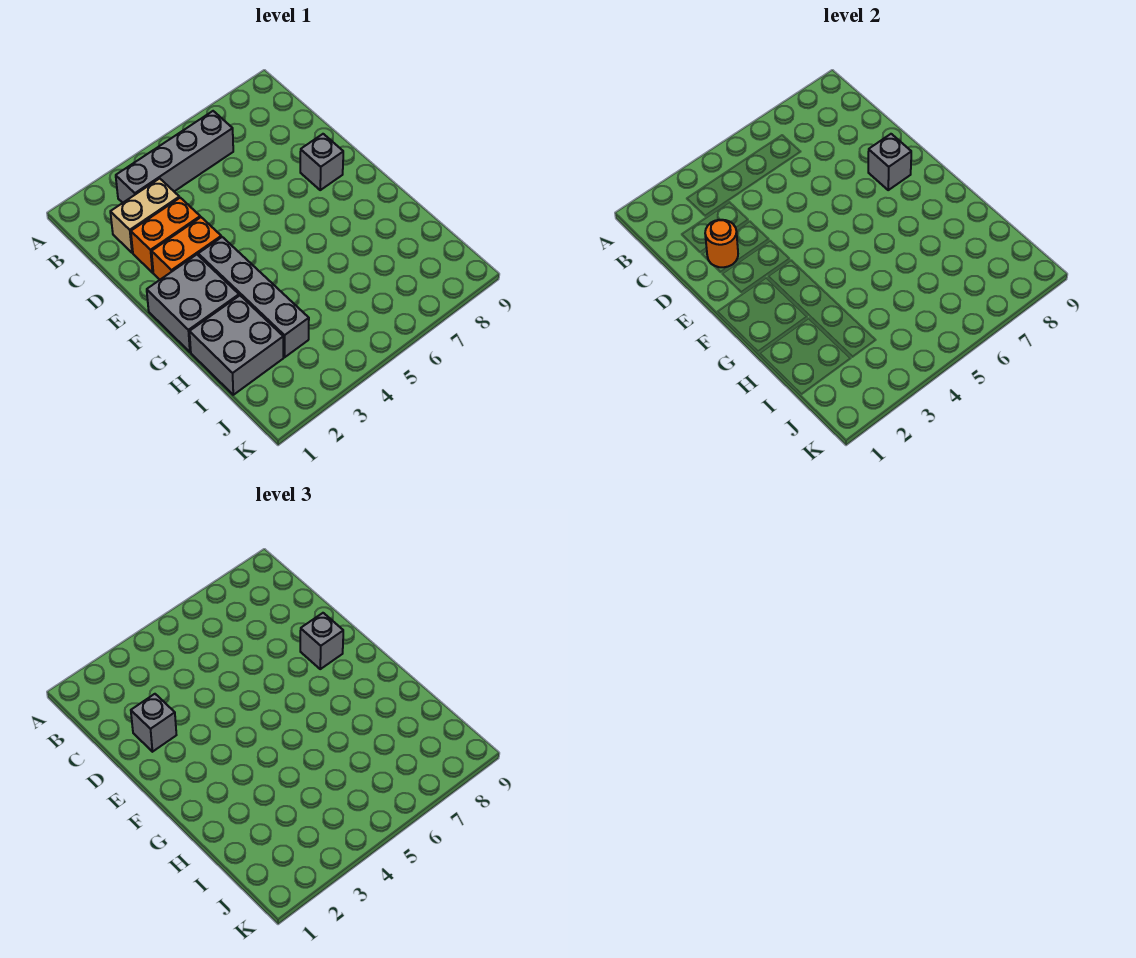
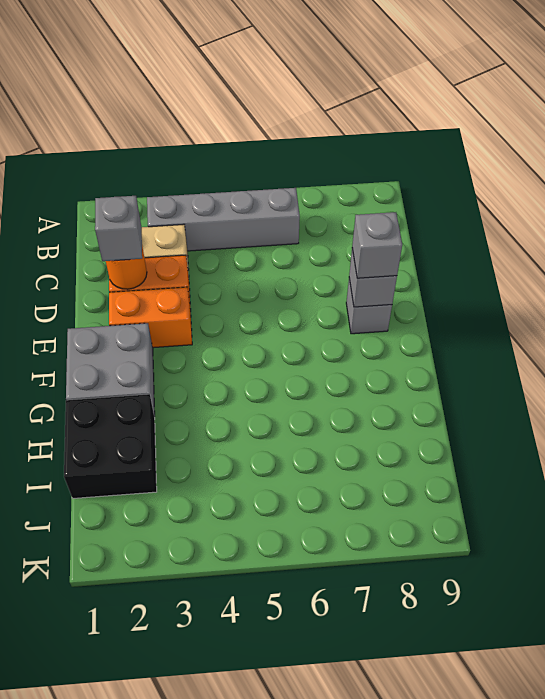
grey brick F3:I3 level 1 -> none
grey brick H1:I2 level 1 -> black brick H1:I2 level 1

